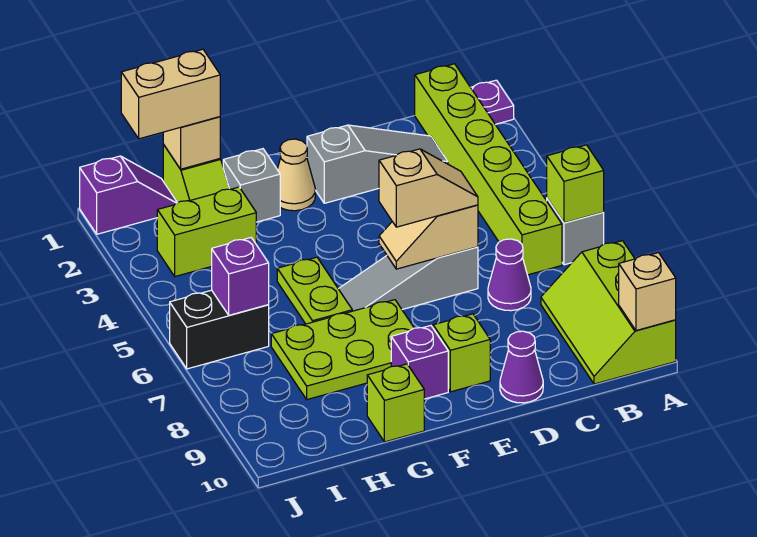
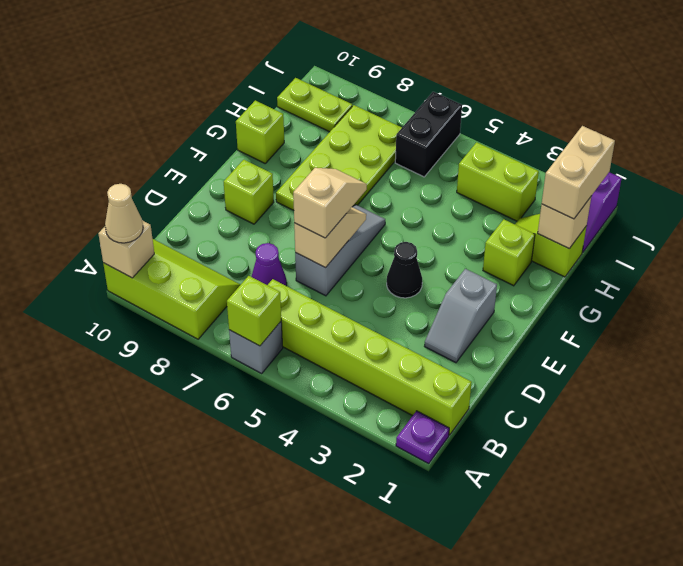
grey slope C2:E2 level 1 top E -> grey slope D2:E2 level 1 top E
tan slope D6:E6 level 3 top E -> tan slope D6:E6 level 3 top D
purple cone D10 level 1 -> none
none -> black cone E4 level 1
tan cone F2 level 1 -> tan cone A10 level 3
lime plate F7:H8 level 1 -> lime plate F7:I8 level 1
purple brick F9 level 1 -> none
grey brick G2 level 1 -> lime brick G2 level 1
lime plate G5:G6 level 1 -> lime plate I9:I10 level 1
lime brick H3:I3 level 1 -> lime brick I3:I4 level 1
purple brick I6 level 2 -> none

